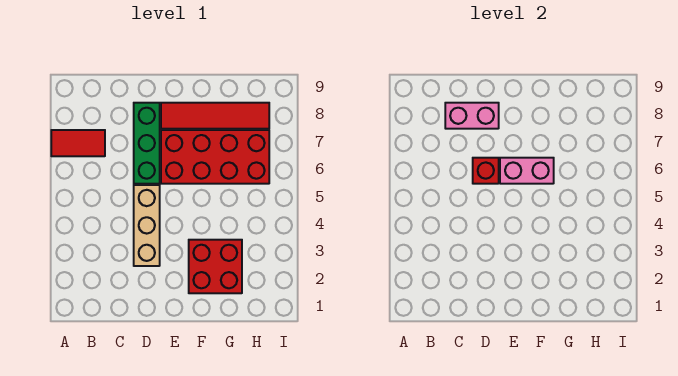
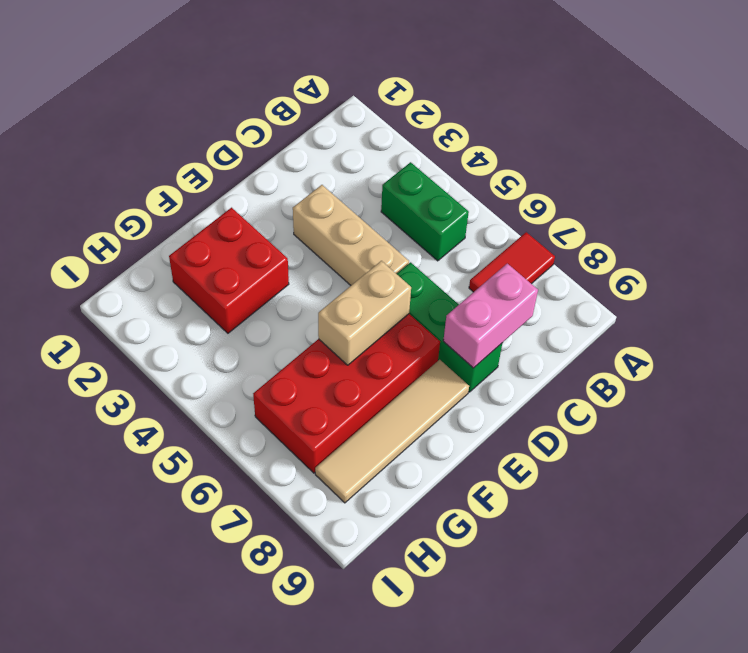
none -> green brick B4:B5 level 1
red brick D6 level 2 -> none
pink brick E6:F6 level 2 -> tan brick E6:F6 level 2
red tile E8:H8 level 1 -> tan tile E8:H8 level 1

